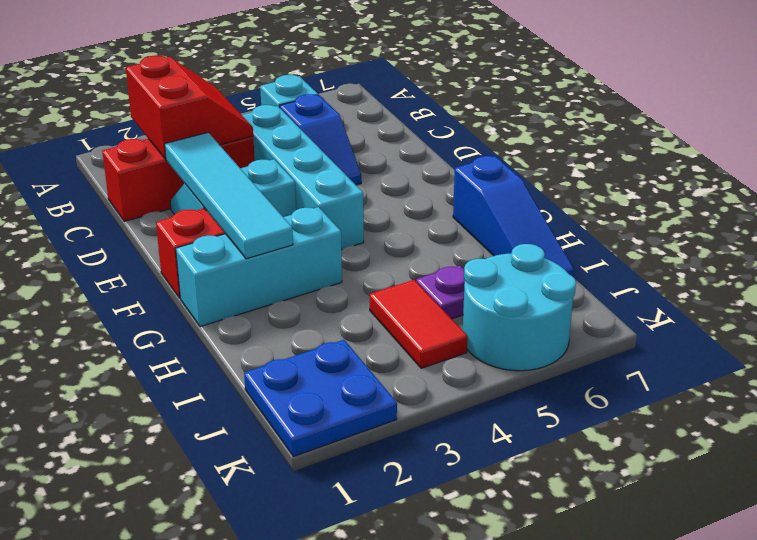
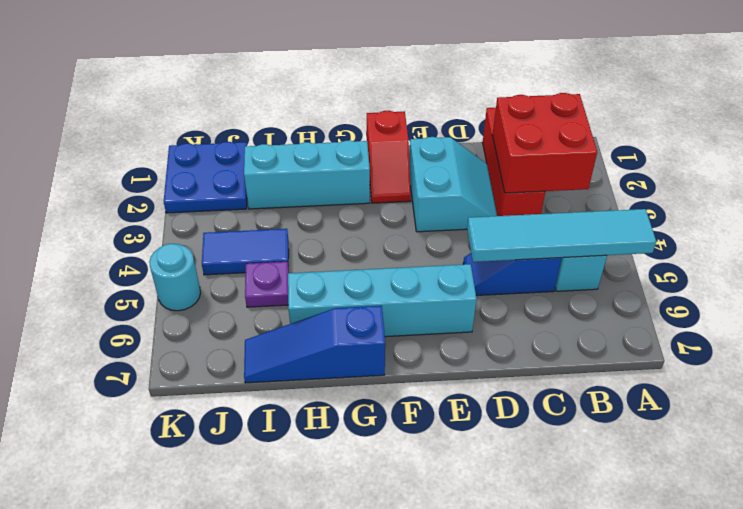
red slope B2:C3 level 2 top 2 -> red brick B2:C3 level 2
cyan brick C4:F4 level 1 -> cyan brick E6:H6 level 1
cyan tile D2:G2 level 2 -> cyan tile A5:D5 level 2
cyan brick G1:G3 level 1 -> cyan brick G2:I2 level 1
red tile I4:J4 level 1 -> blue tile I4:J4 level 1
cyan round brick J5:K6 level 1 -> cyan round brick K5 level 1

